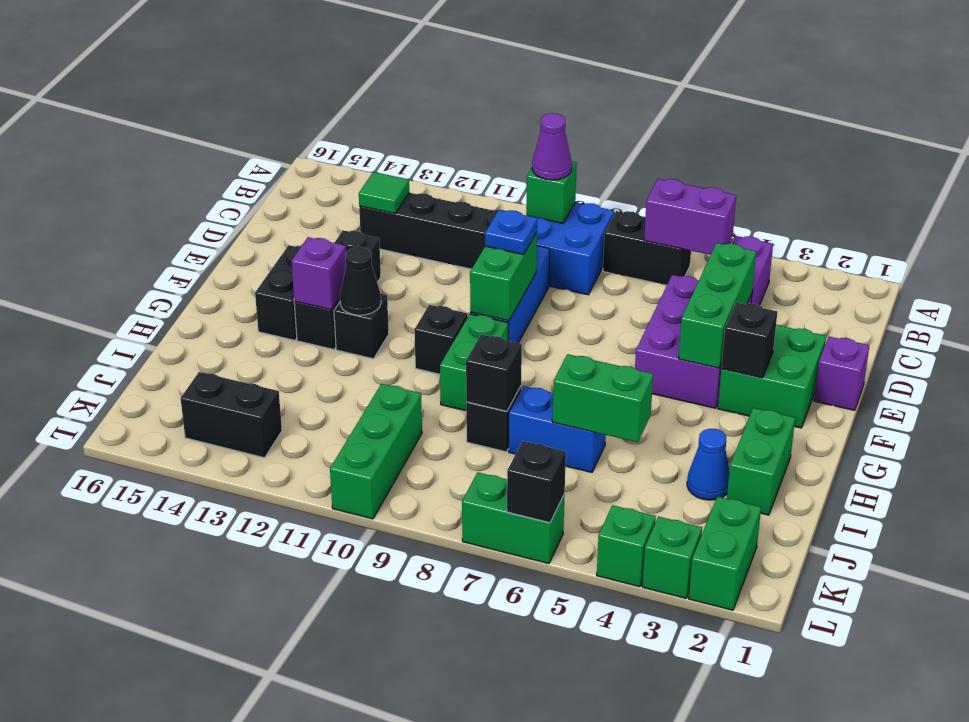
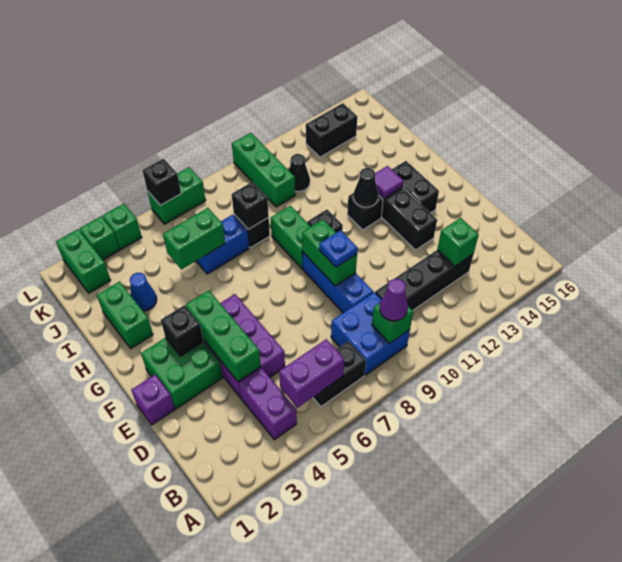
green tile C13 level 2 -> green brick C13 level 2
purple brick G13 level 2 -> purple tile G13 level 2
none -> black cone J11 level 1

